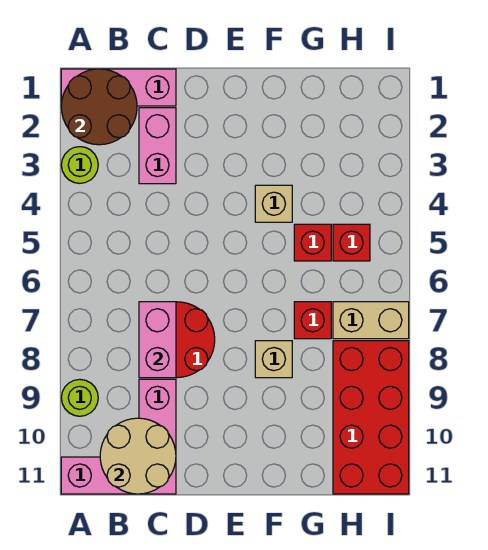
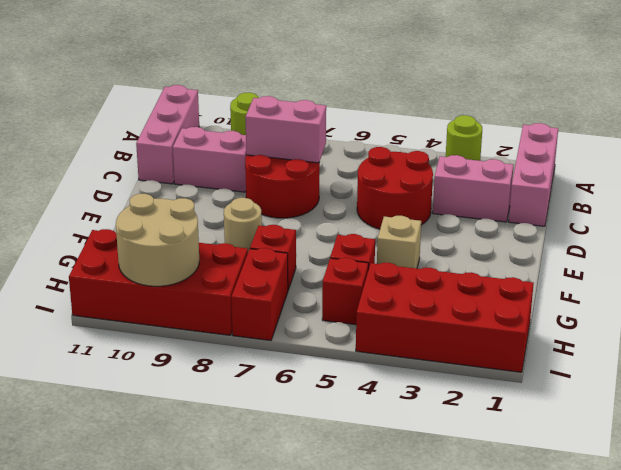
brown round brick A1:B2 level 2 -> none
tan round brick B10:C11 level 2 -> tan round brick H9:I10 level 2
none -> red round brick C4:D5 level 1
tan brick F8 level 1 -> tan round brick F8 level 1
none -> red brick H1:I4 level 1
tan brick H7:I7 level 1 -> red brick H7:I7 level 1

